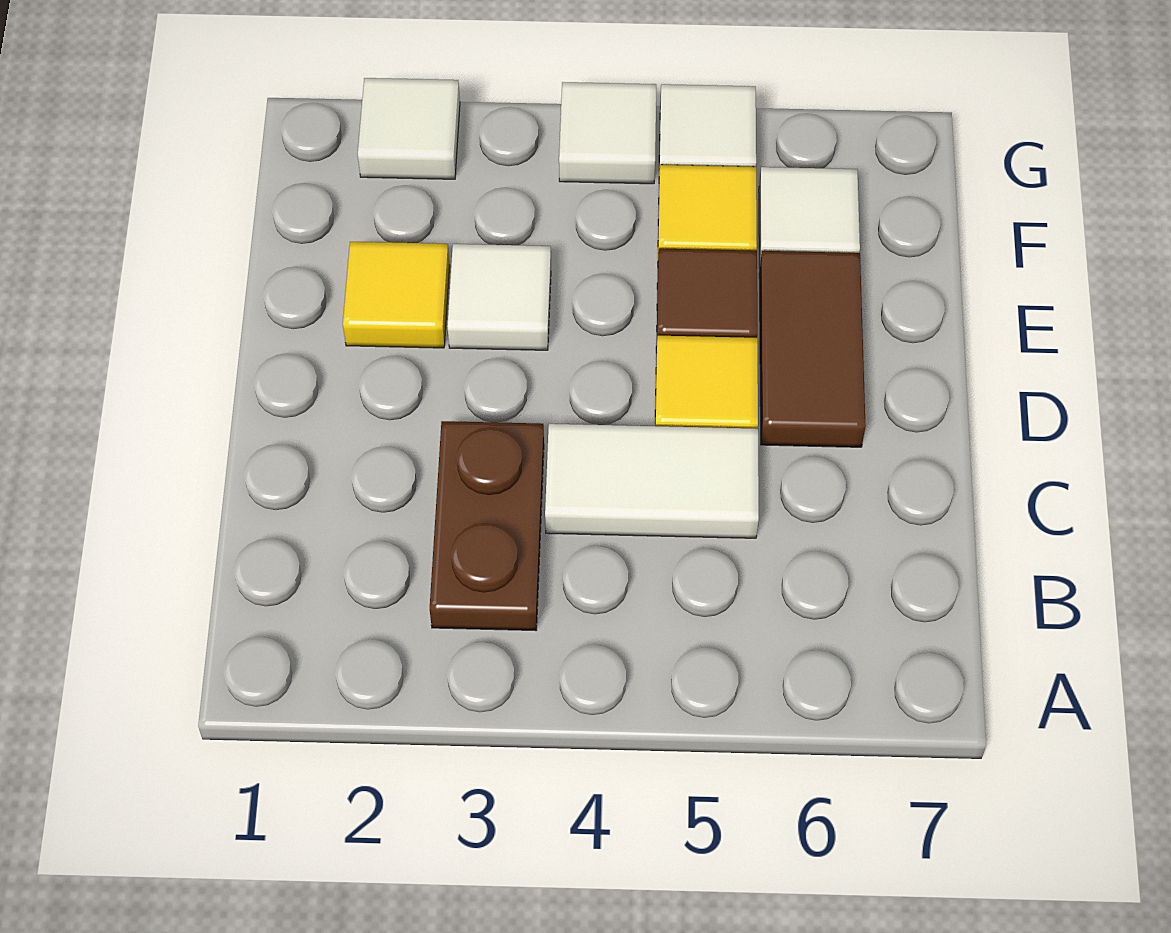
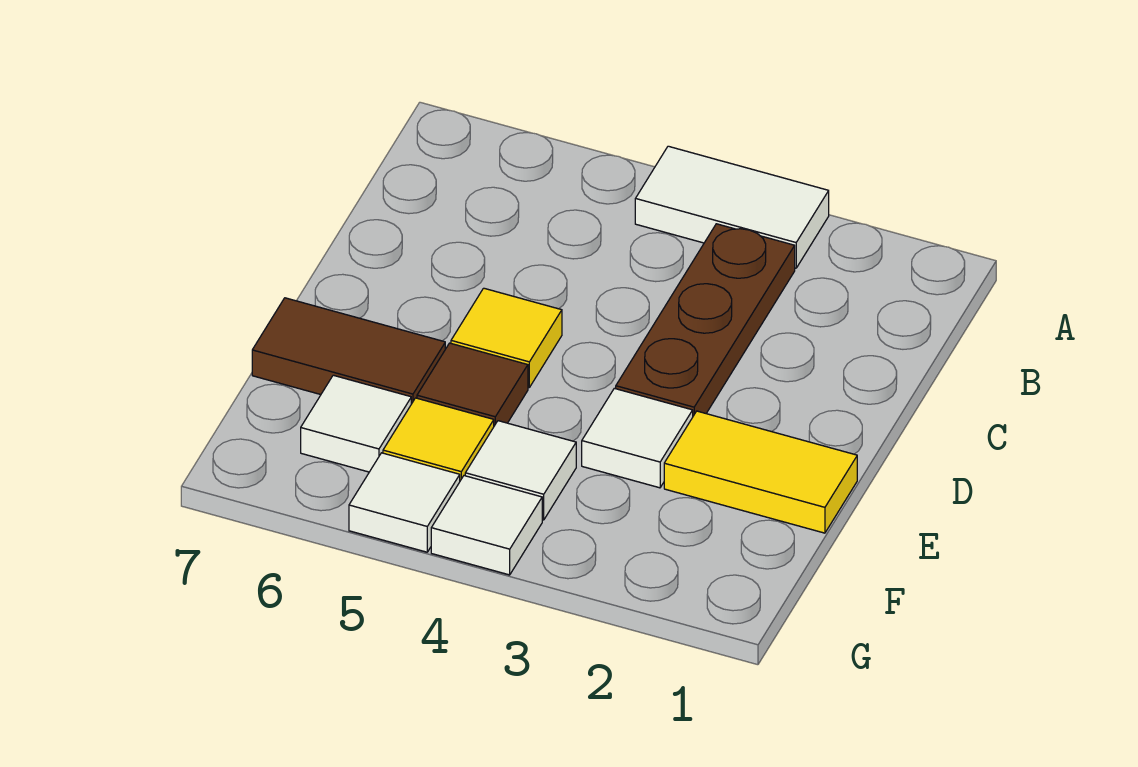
brown plate B3:C3 level 1 -> brown plate B3:D3 level 1
white tile C4:C5 level 1 -> white tile A3:A4 level 1
brown tile D6:E6 level 1 -> brown tile E6:E7 level 1
yellow tile E2 level 1 -> yellow tile E1:E2 level 1
white tile G2 level 1 -> white tile F4 level 1

